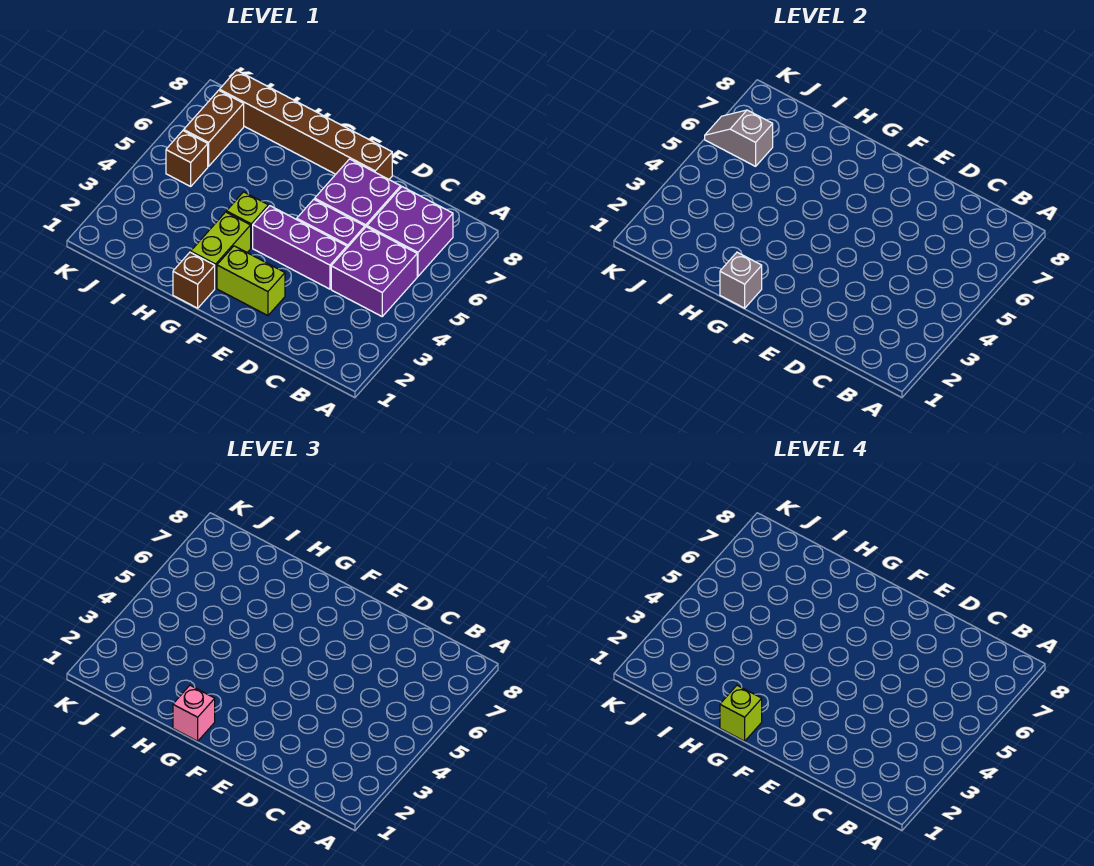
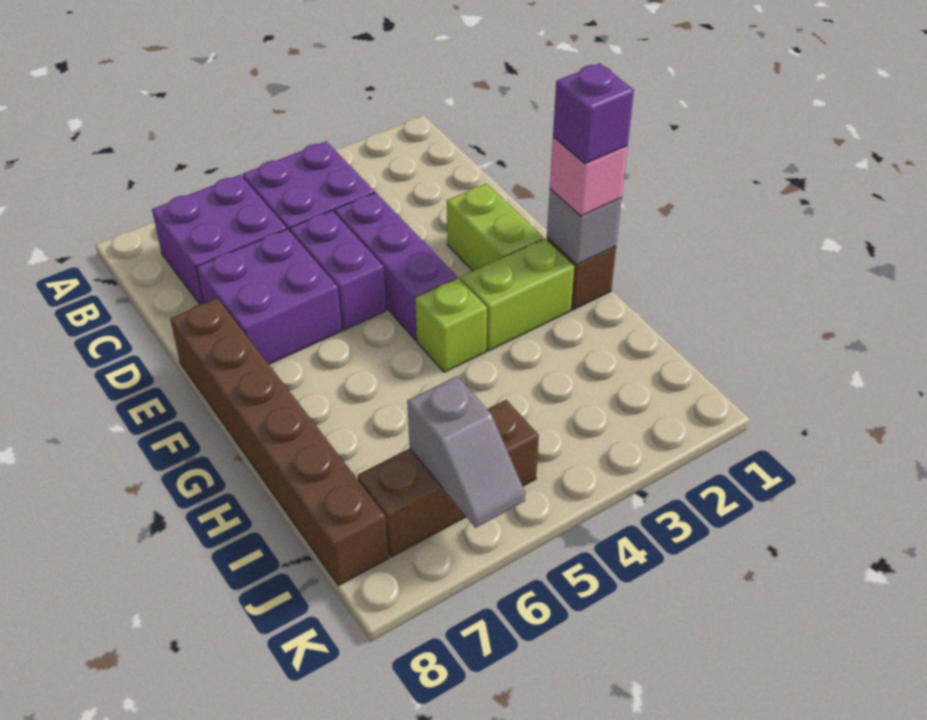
lime brick G1 level 4 -> purple brick G1 level 4

